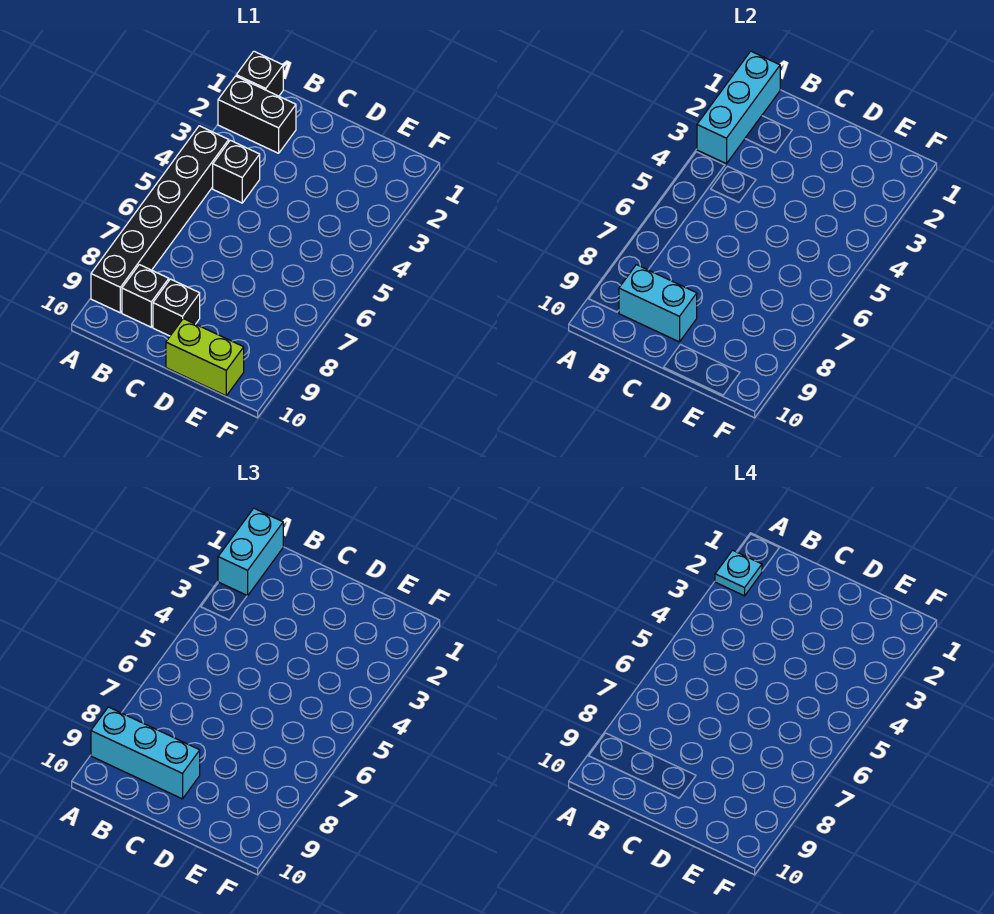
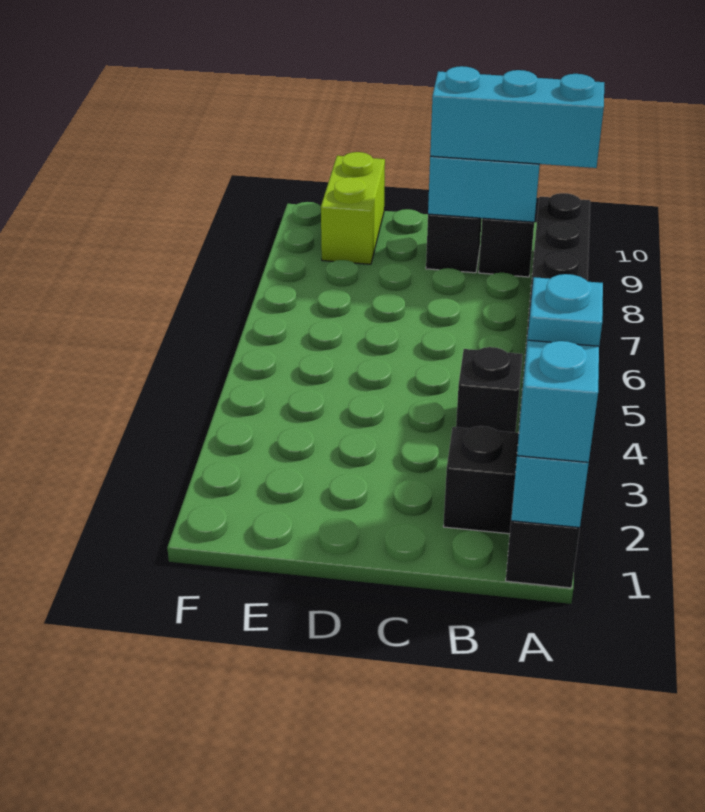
lime brick D10:E10 level 1 -> lime brick E9:E10 level 1

